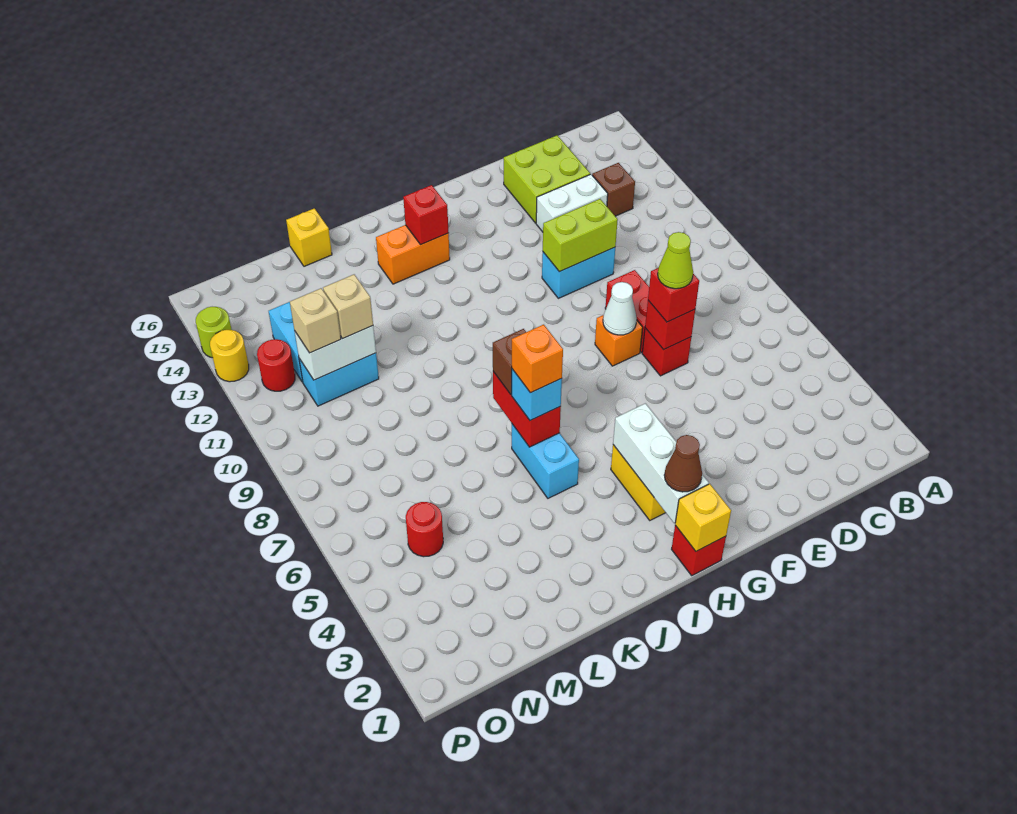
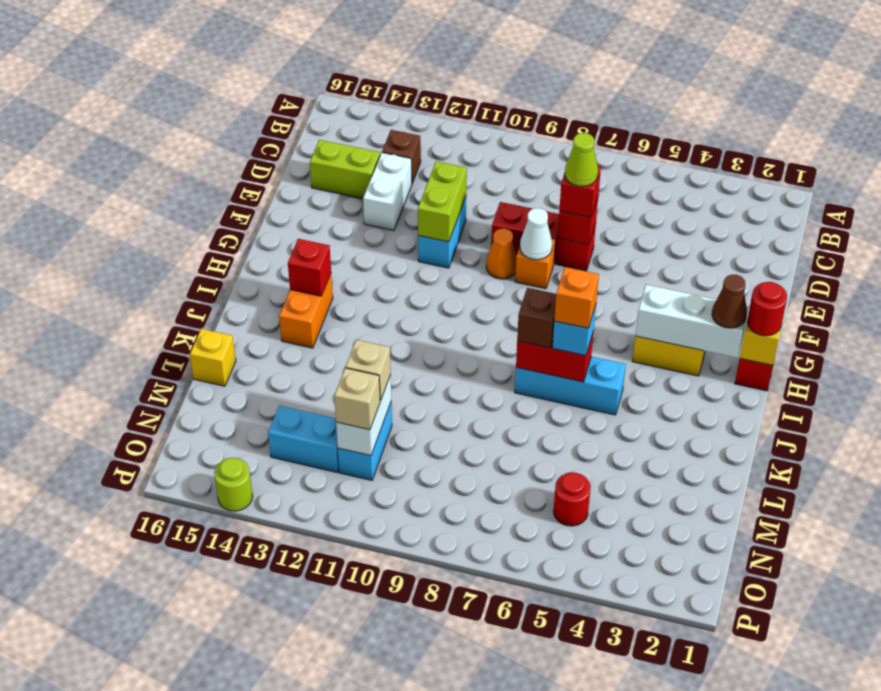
lime brick D14:E15 level 1 -> lime brick D14:D15 level 1
none -> orange cone F9 level 1
cyan brick J5:J6 level 1 -> cyan brick J5:J7 level 1
red round brick O12 level 1 -> red round brick H1 level 3
yellow round brick P13 level 1 -> none

